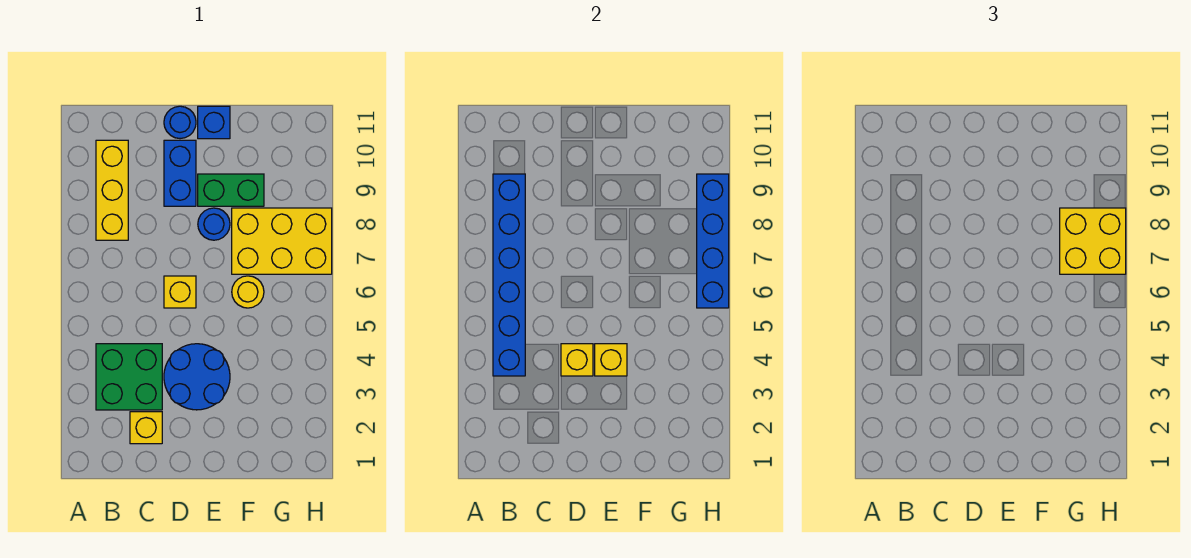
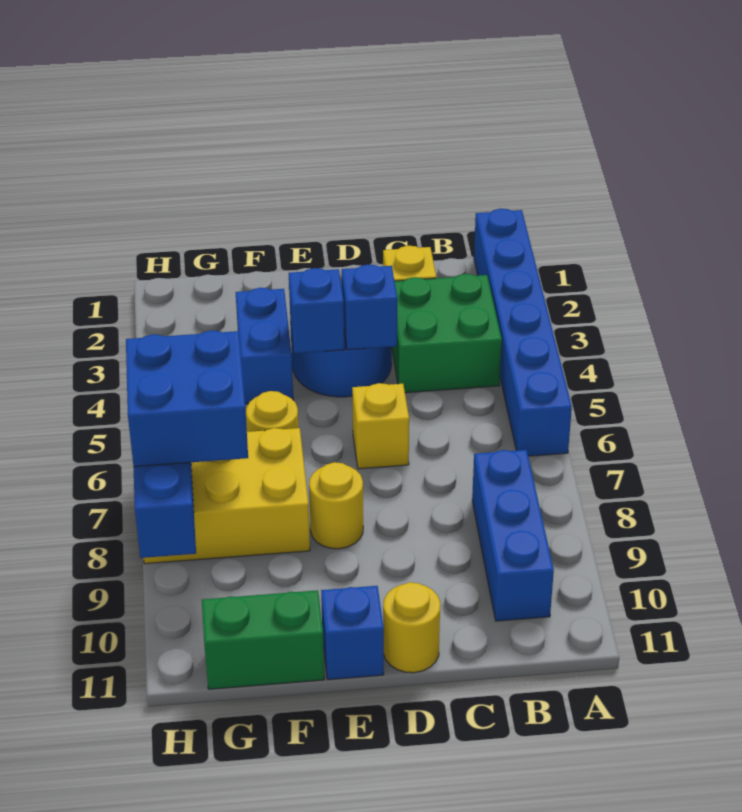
blue brick B4:B9 level 2 -> blue brick A1:A6 level 1
yellow brick B8:B10 level 1 -> blue brick B8:B10 level 1
yellow brick D4 level 2 -> blue brick D4 level 2
blue brick D9:D10 level 1 -> blue brick F3:F4 level 1
blue round brick D11 level 1 -> yellow round brick D11 level 1
yellow brick E4 level 2 -> blue brick E4 level 2
blue round brick E8 level 1 -> yellow round brick E8 level 1
green brick E9:F9 level 1 -> green brick F11:G11 level 1
yellow brick G7:H8 level 3 -> blue brick G7:H8 level 3

